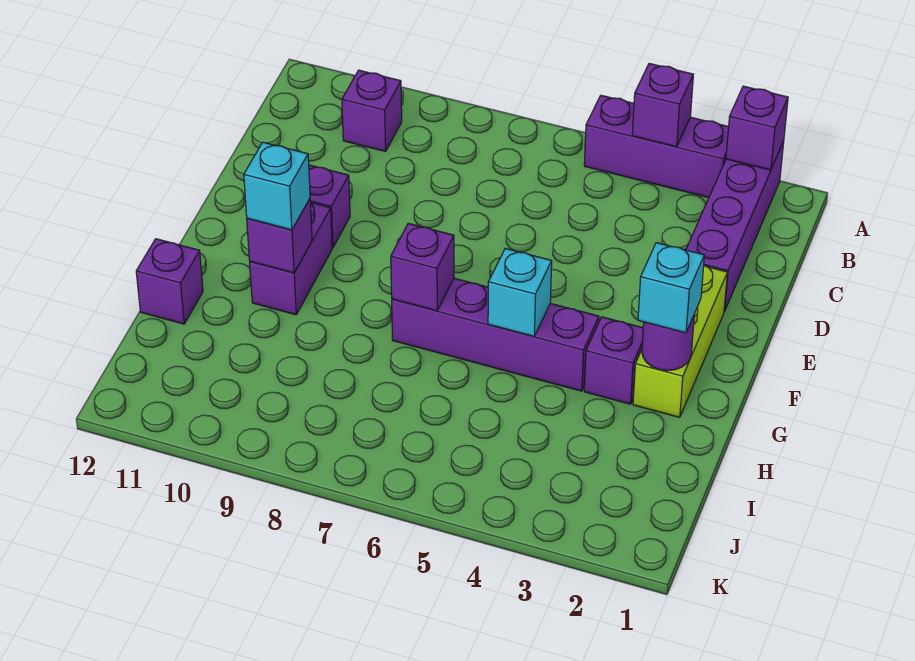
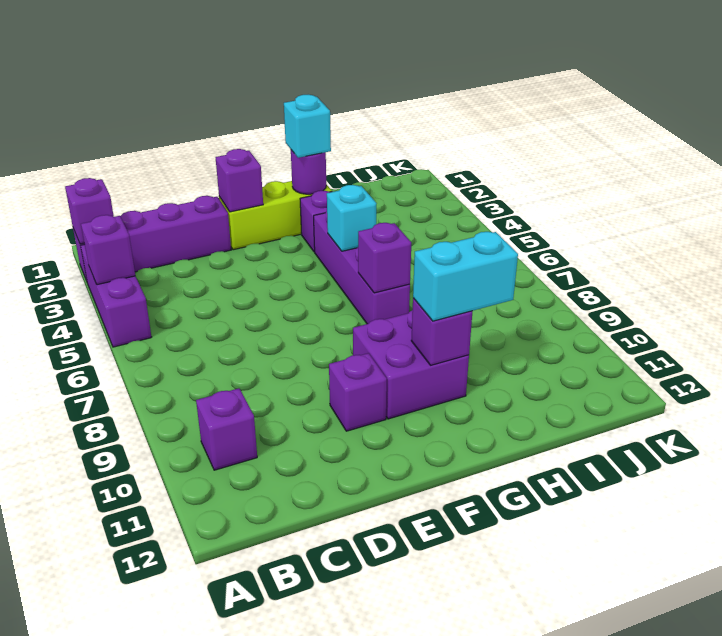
purple brick F10:G10 level 1 -> purple brick F9:G10 level 1
cyan brick G10 level 3 -> cyan brick G10:H10 level 3
purple brick H12 level 1 -> purple brick E2 level 2

